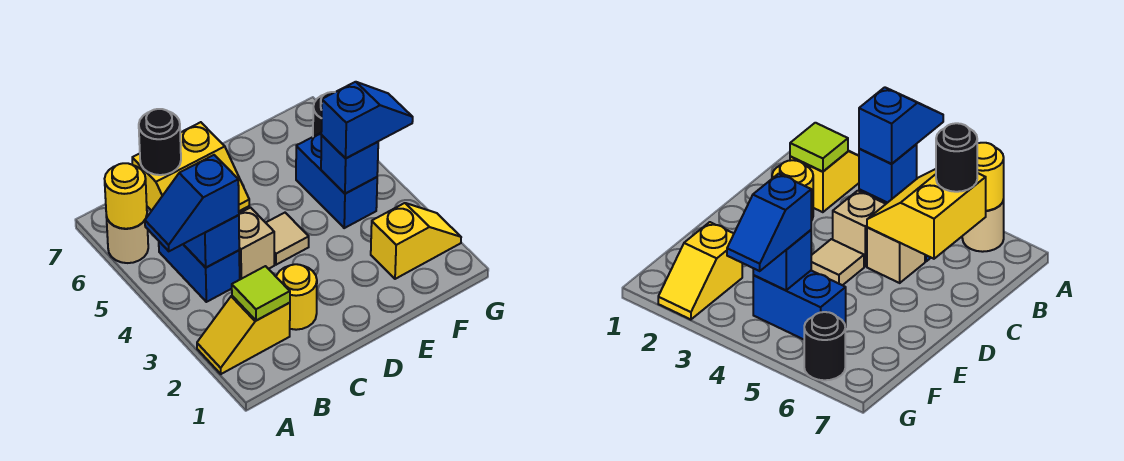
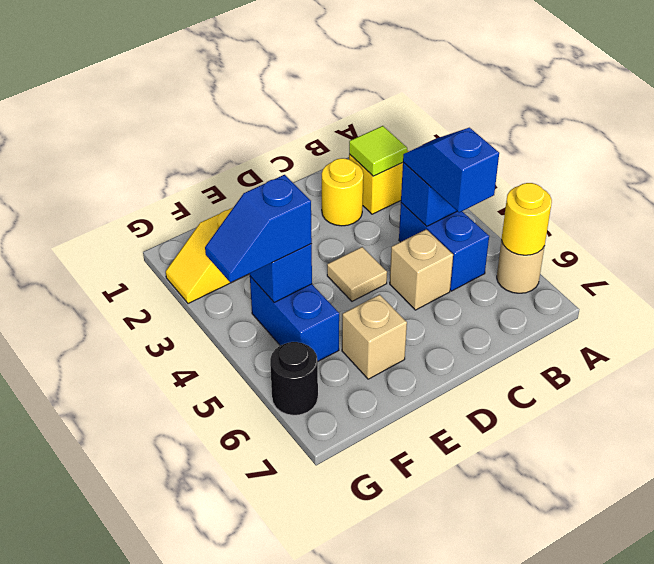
blue slope A4:B4 level 3 top B -> blue slope B4:B5 level 3 top 5
yellow slope B5:C6 level 2 top 6 -> none
black round brick B6 level 3 -> none
tan brick C4 level 1 -> tan brick E6 level 1

